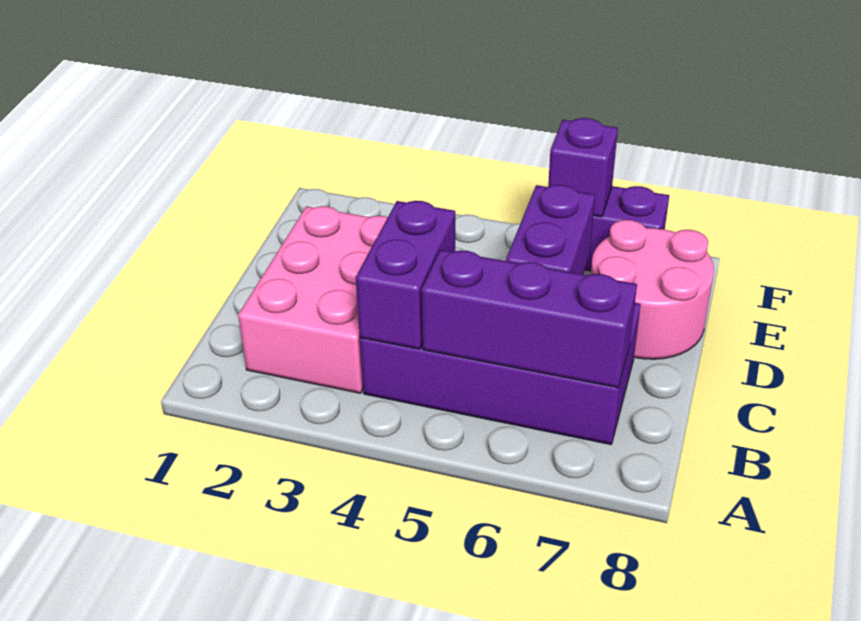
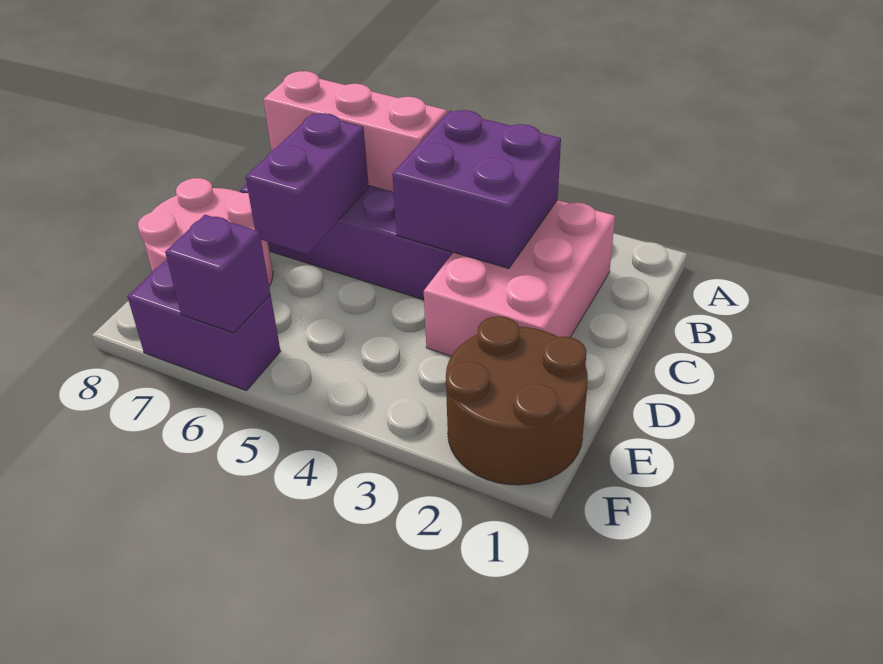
purple brick B4:C4 level 2 -> purple brick B3:C4 level 2
purple brick B5:B7 level 2 -> pink brick B5:B7 level 2
none -> brown round brick E1:F2 level 1

